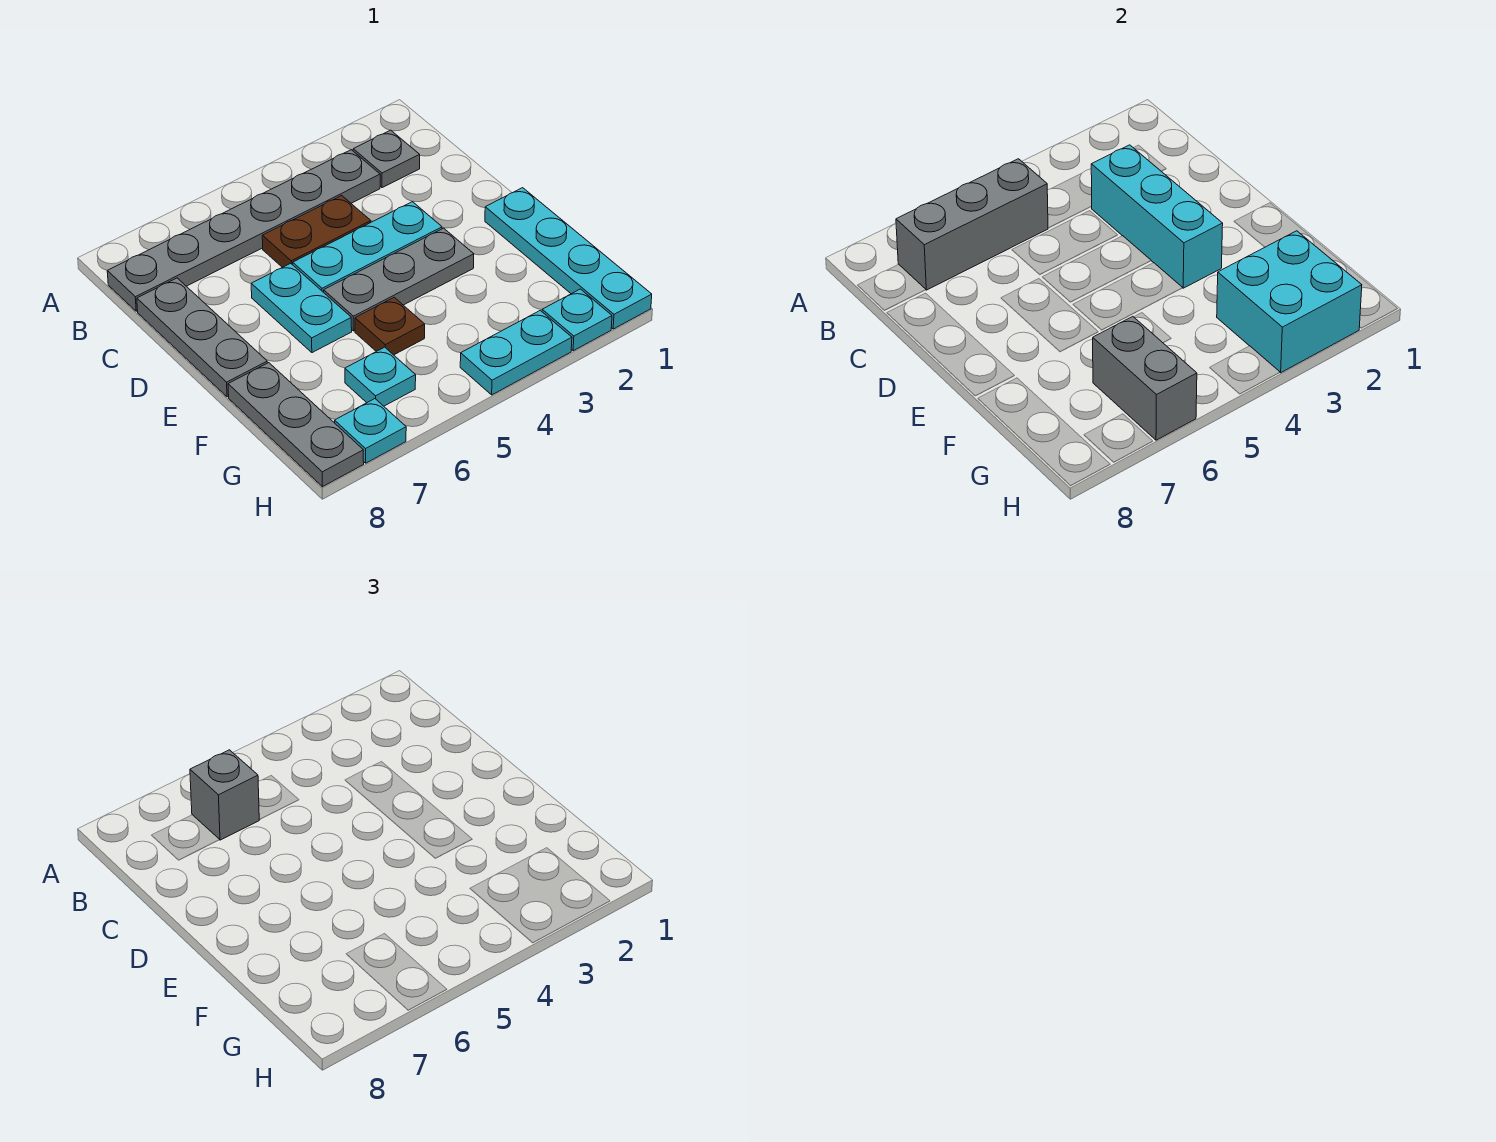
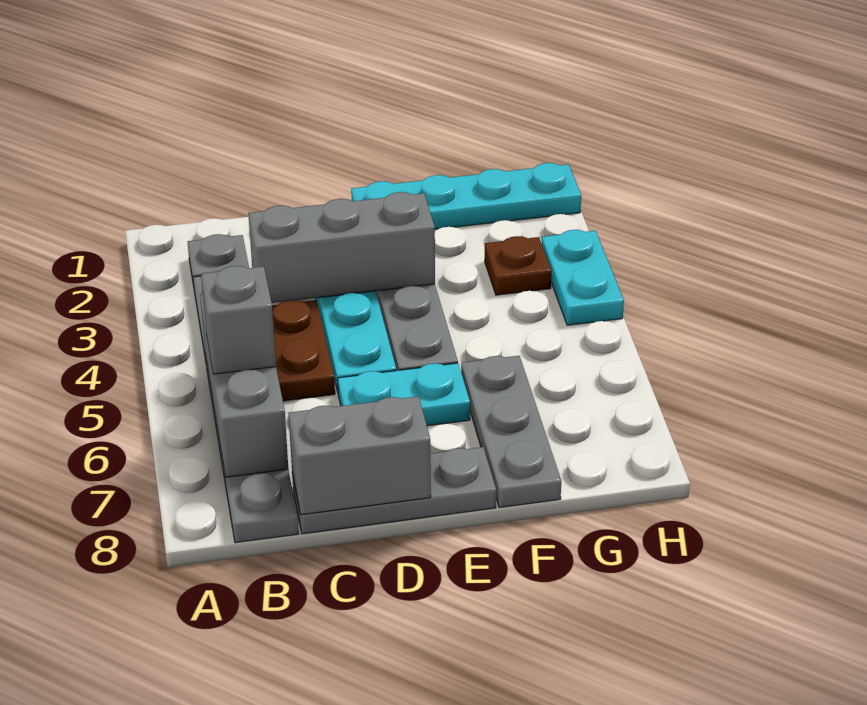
cyan brick C3:E3 level 2 -> grey brick C3:E3 level 2
brown plate F5 level 1 -> brown plate G3 level 1
grey plate F8:H8 level 1 -> grey plate F6:F8 level 1
cyan brick G2:H3 level 2 -> none
cyan plate G6 level 1 -> none
grey brick G6:H6 level 2 -> grey brick C8:D8 level 2
cyan plate H2 level 1 -> none
cyan plate H7 level 1 -> none

